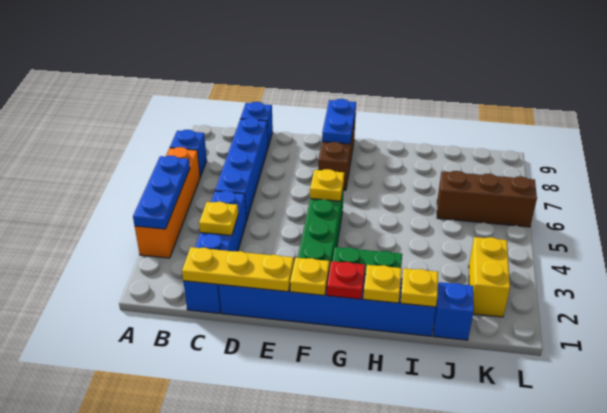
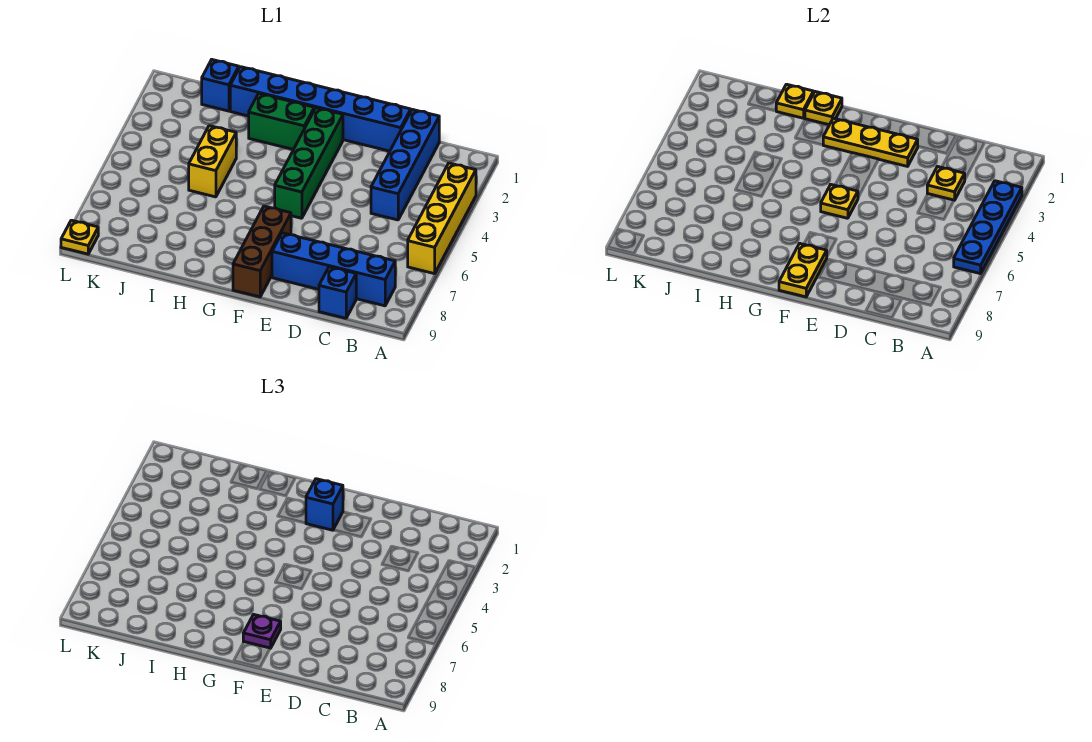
orange brick A3:A6 level 1 -> yellow brick A3:A6 level 1
blue plate A3:A5 level 2 -> blue plate A3:A6 level 2
blue brick A7 level 1 -> blue brick F2 level 3
yellow plate C1:E1 level 2 -> yellow plate E2:G2 level 2
blue brick C5:C8 level 1 -> blue brick B8:E8 level 1
yellow plate F1 level 2 -> yellow plate L9 level 1
blue plate F8:F9 level 2 -> yellow plate F8:F9 level 2
none -> purple plate F8 level 3
red plate G1 level 2 -> none
brown brick J6:L6 level 1 -> none
yellow brick K2:K3 level 1 -> yellow brick I4:I5 level 1

